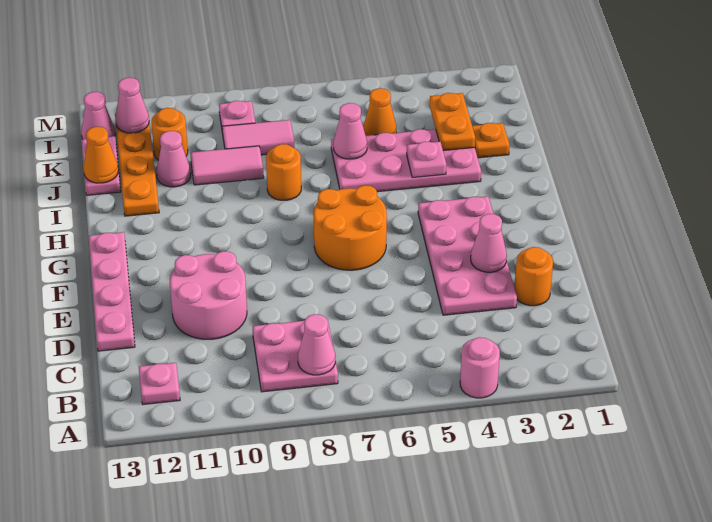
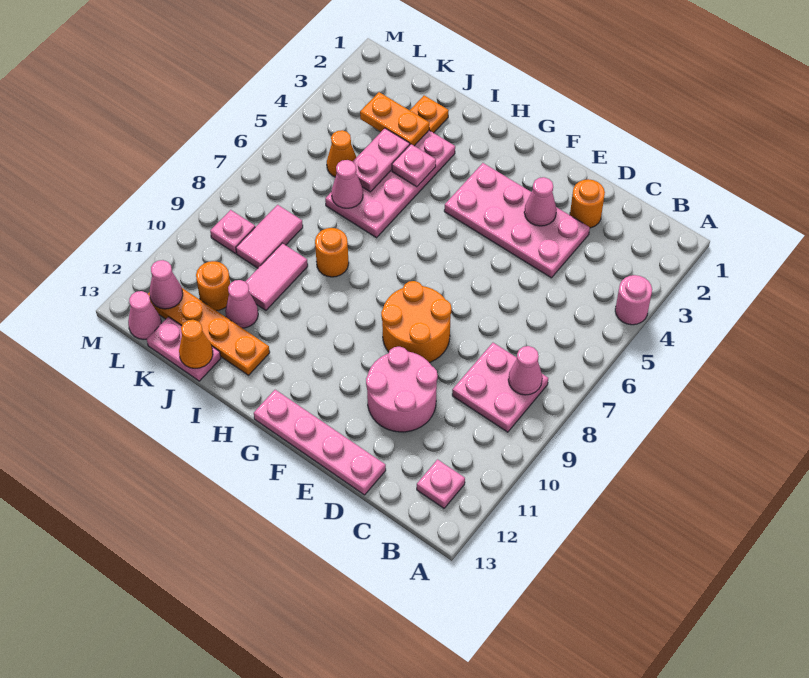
orange round brick F6:G7 level 1 -> orange round brick E8:F9 level 1
none -> pink plate J4:J5 level 2

